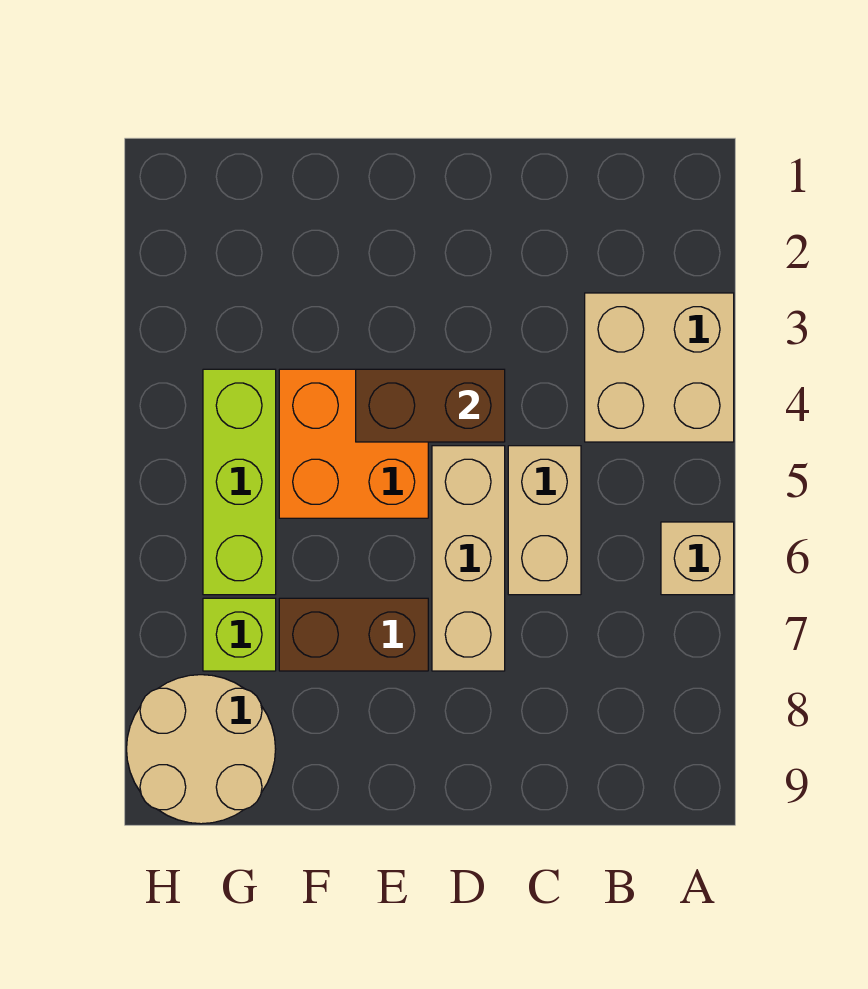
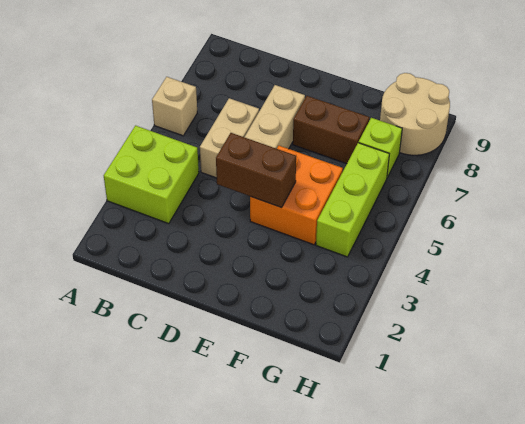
tan brick A3:B4 level 1 -> lime brick A3:B4 level 1

